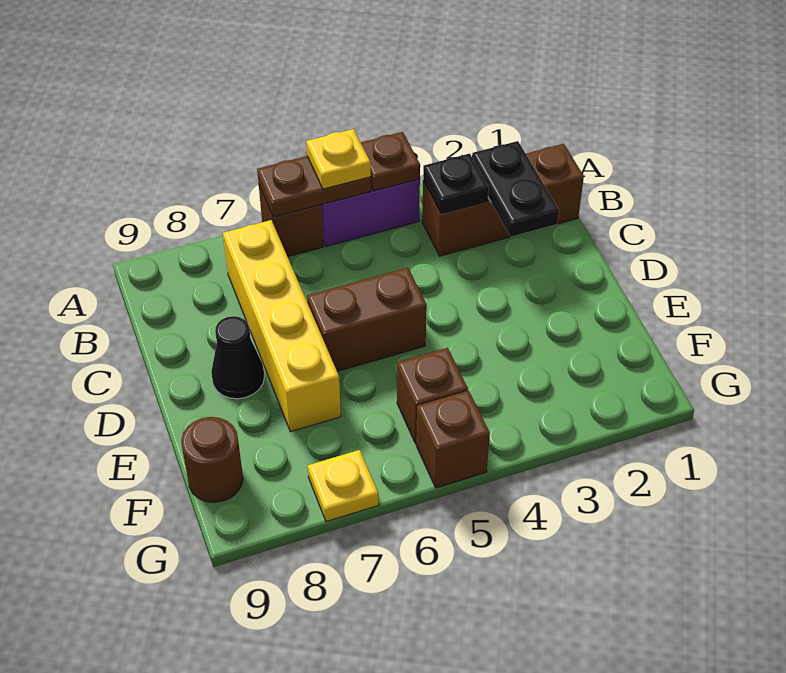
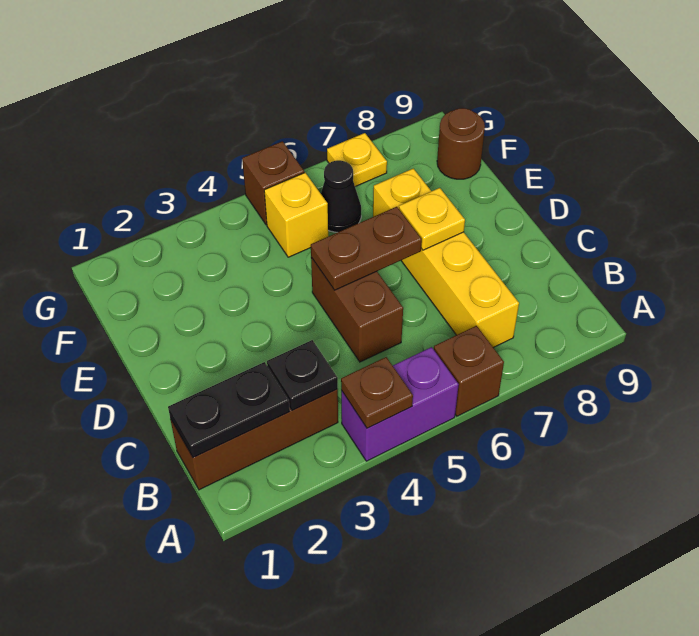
brown plate A5:A6 level 2 -> brown plate D5:D6 level 2
yellow plate A5 level 3 -> yellow plate D7 level 2
black plate B2:C2 level 2 -> black plate B1:B2 level 2
brown brick D5:D6 level 1 -> brown brick C5:D5 level 1
black cone D8 level 1 -> black cone F6 level 1
brown brick F5 level 1 -> yellow brick F5 level 1

